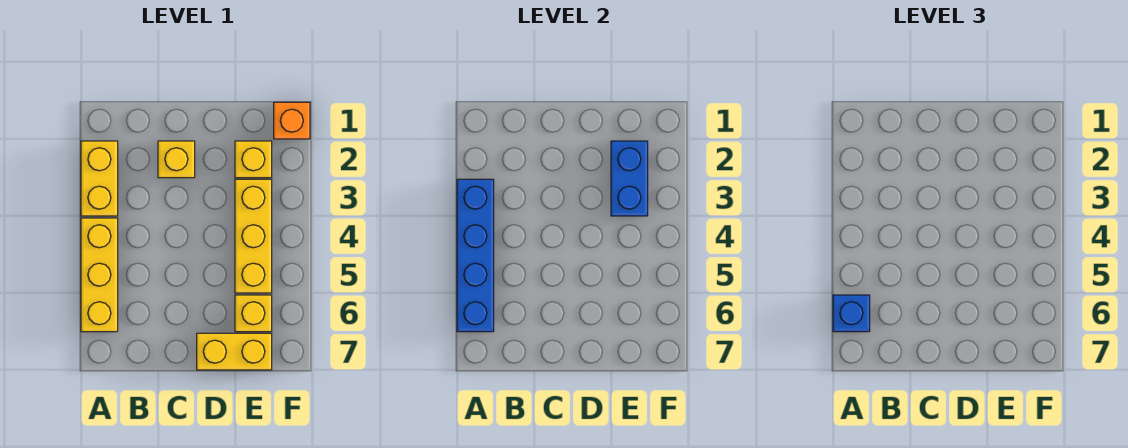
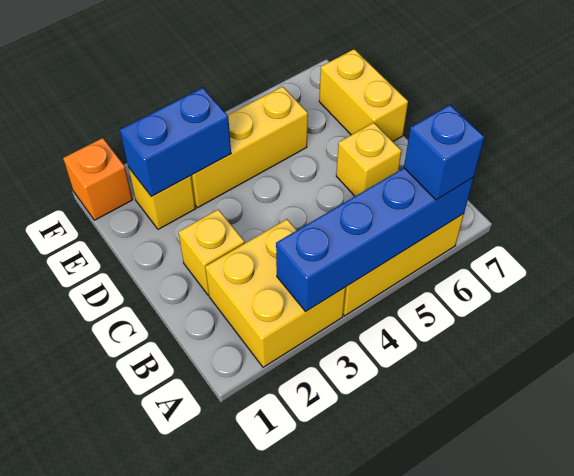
yellow brick A2:A3 level 1 -> yellow brick A2:B3 level 1
yellow brick E6 level 1 -> yellow brick C6 level 1

